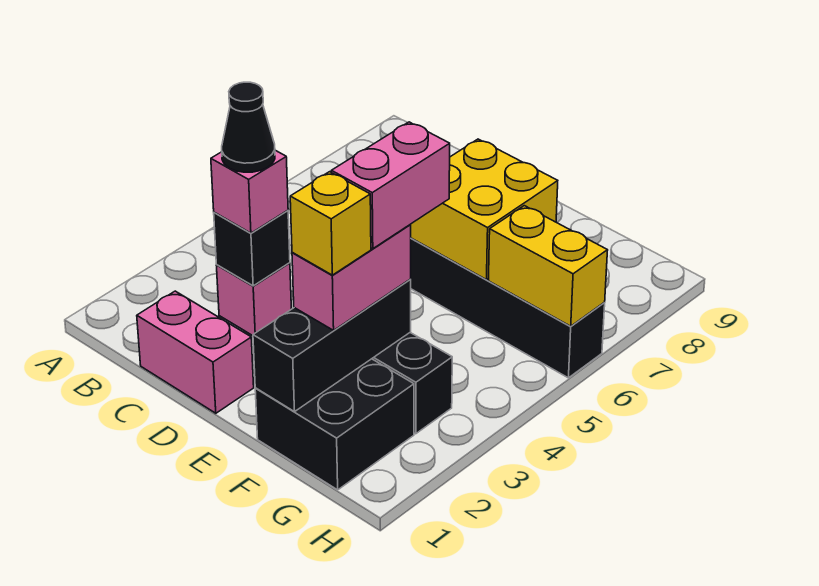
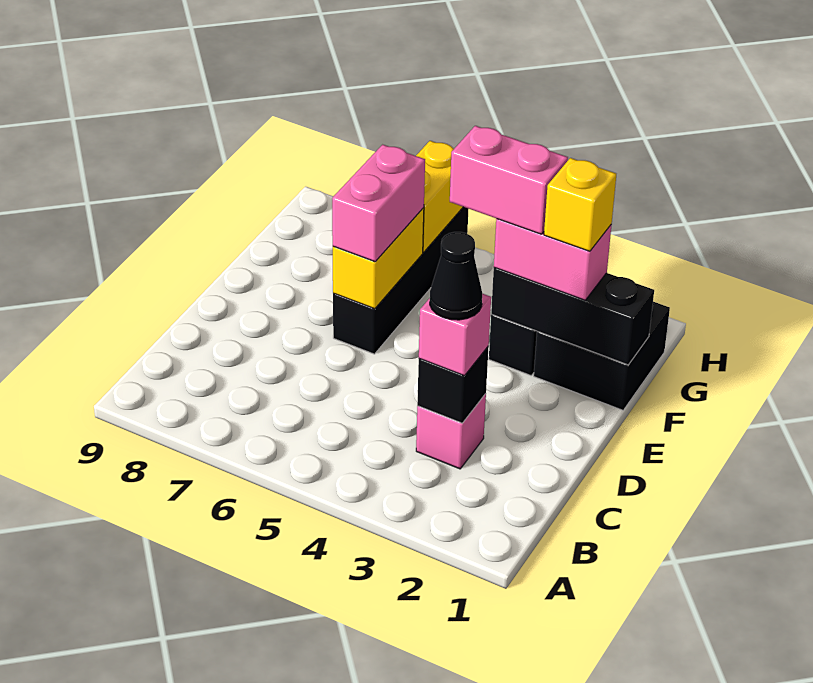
pink brick C1:D1 level 1 -> pink brick E6:F6 level 3
yellow brick E6:F7 level 2 -> yellow brick E6:F6 level 2

